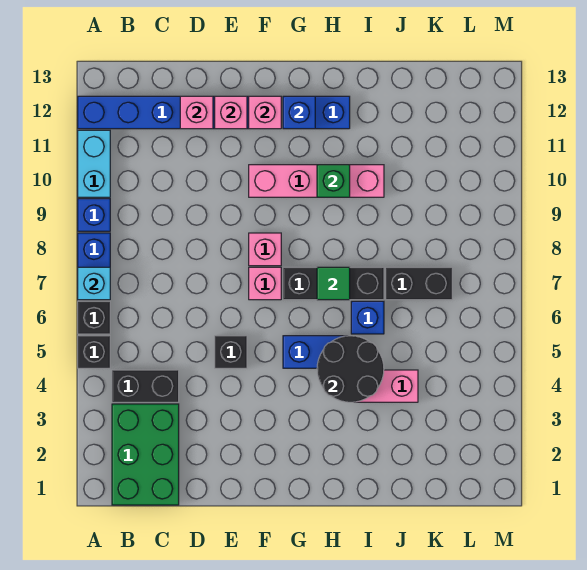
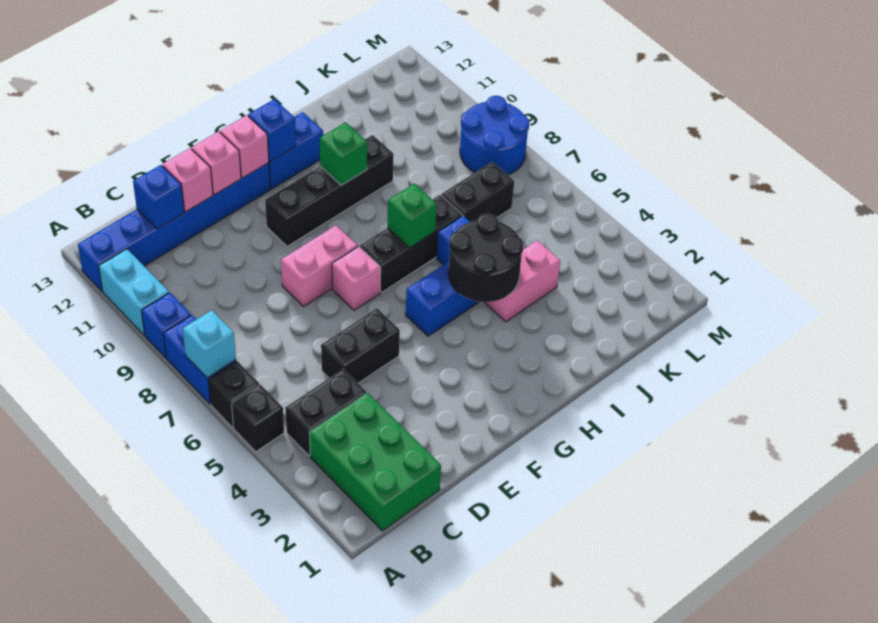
none -> blue brick C12 level 2
black brick E5 level 1 -> black brick D5:E5 level 1
pink brick F8 level 1 -> pink brick E8:F8 level 1
pink brick F10:I10 level 1 -> black brick F10:I10 level 1
green tile H7 level 2 -> green brick H7 level 2
none -> blue round brick L8:M9 level 1

